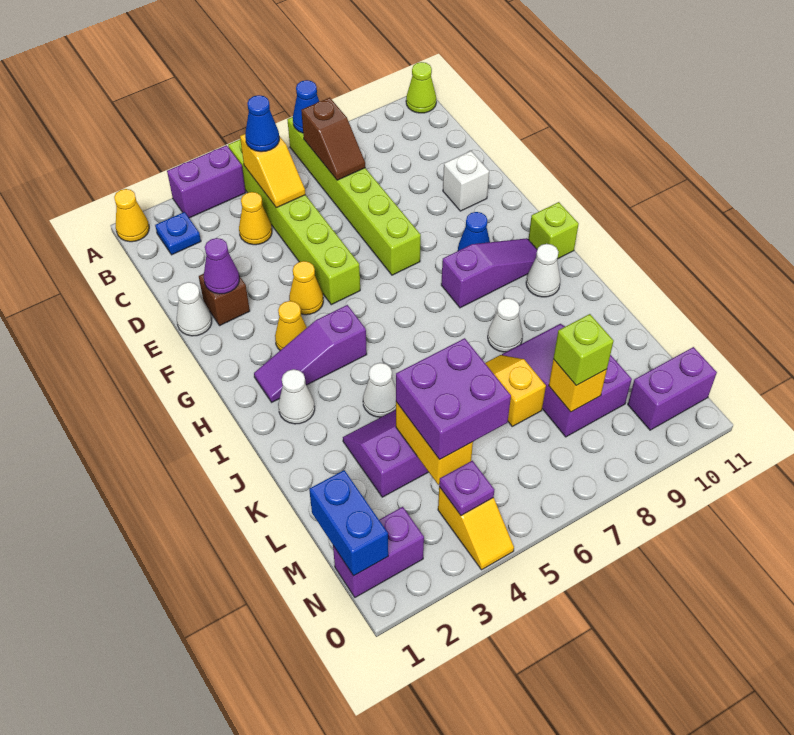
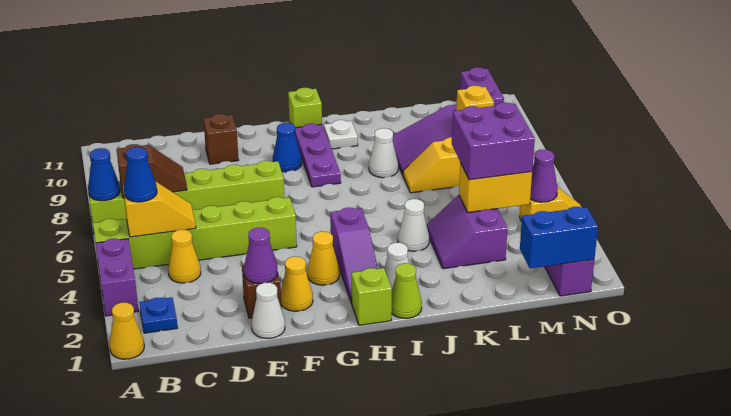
lime cone A11 level 1 -> lime cone I1 level 1
white brick E10 level 1 -> brown brick E10 level 1
yellow cone F4 level 1 -> yellow cone F2 level 1
purple slope H8:H10 level 1 top 8 -> purple plate H8:H10 level 1
white cone I10 level 1 -> white plate I10 level 1
lime brick M8 level 3 -> lime brick H1 level 1
purple plate N4 level 2 -> purple cone N4 level 2

